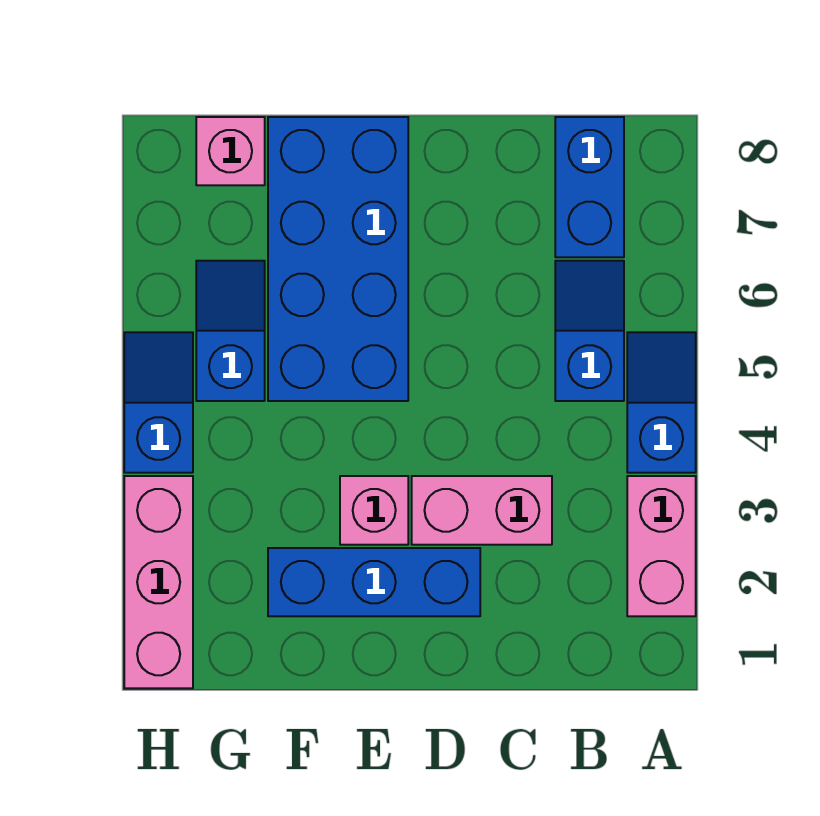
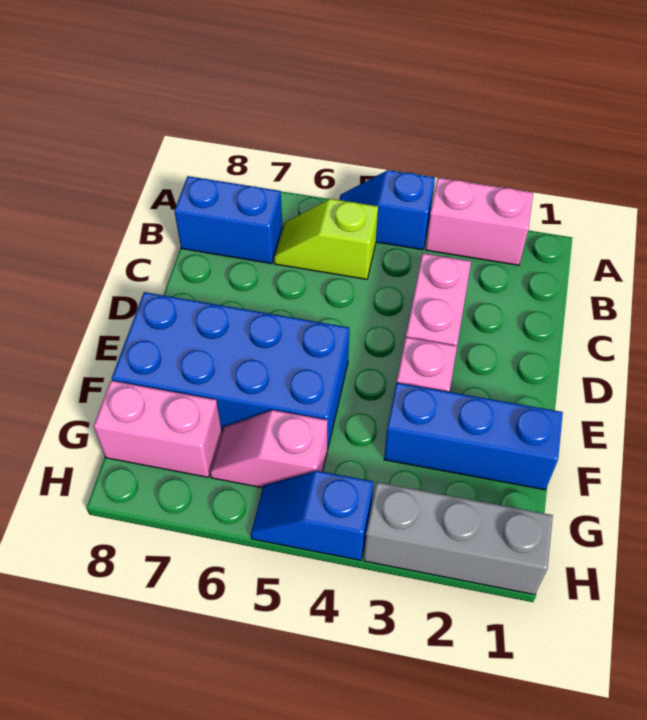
blue slope B5:B6 level 1 top 5 -> lime slope B5:B6 level 1 top 5
blue brick D2:F2 level 1 -> blue brick F1:F3 level 1
blue slope G5:G6 level 1 top 5 -> pink slope G5:G6 level 1 top 5
pink brick G8 level 1 -> pink brick G7:G8 level 1
pink brick H1:H3 level 1 -> grey brick H1:H3 level 1

